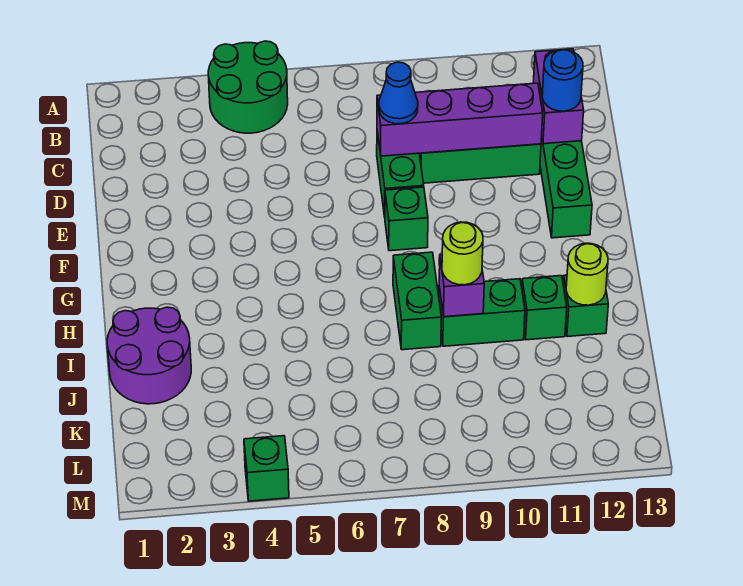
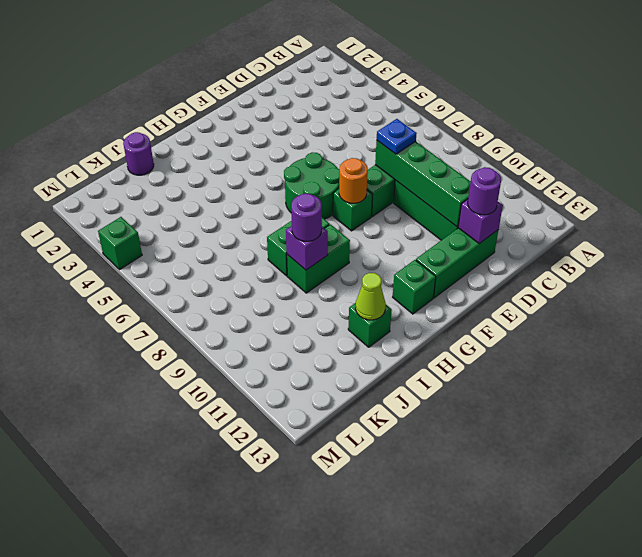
green round brick A4:B5 level 1 -> green round brick F6:G7 level 1
purple brick C12:D12 level 2 -> purple brick D12 level 2
purple brick D8:D11 level 2 -> green brick D8:D11 level 2
blue cone D8 level 3 -> blue plate D8 level 3
blue round brick D12 level 3 -> purple round brick D12 level 3
none -> orange round brick F8 level 2
purple round brick I1:J2 level 1 -> purple round brick J1 level 1
green brick I9:I10 level 1 -> green brick H9:I9 level 1
lime round brick I9 level 3 -> purple round brick I9 level 3
green brick I11 level 1 -> green brick G12 level 1
lime round brick I12 level 2 -> lime cone I12 level 2

